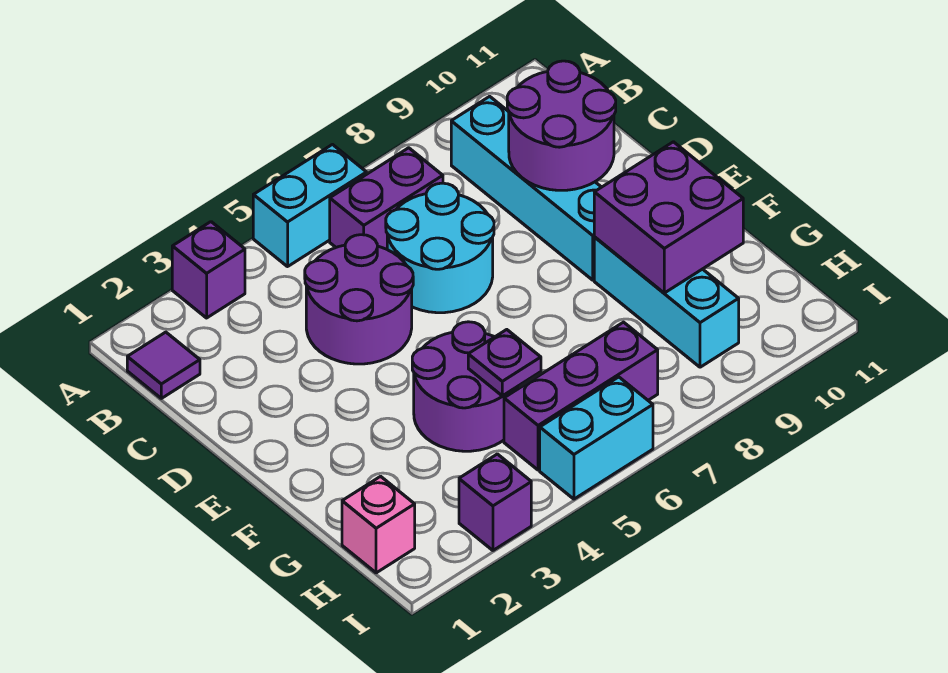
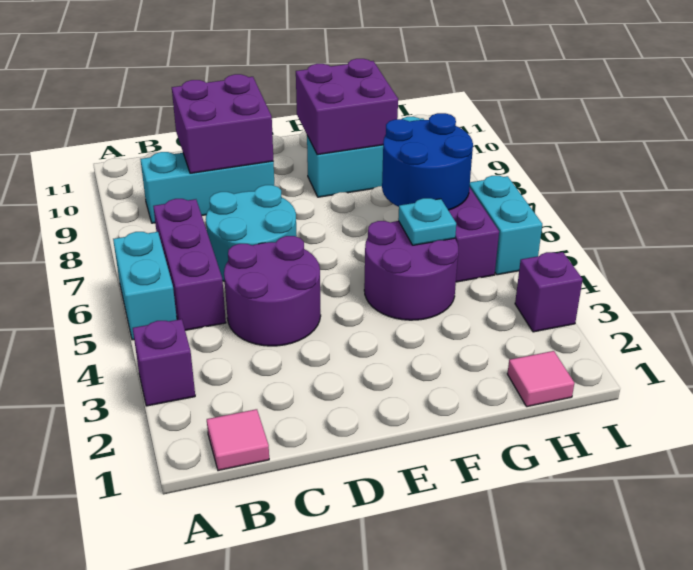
purple tile B1 level 1 -> pink tile B1 level 1
purple brick B6:B7 level 1 -> purple brick B5:B7 level 1
cyan brick B9:E9 level 1 -> cyan brick B9:D9 level 1
purple round brick C9:D10 level 2 -> purple brick C9:D10 level 2
purple plate G5 level 2 -> cyan plate G5 level 2
none -> blue round brick G6:H7 level 2
pink brick H1 level 1 -> pink tile H1 level 1

